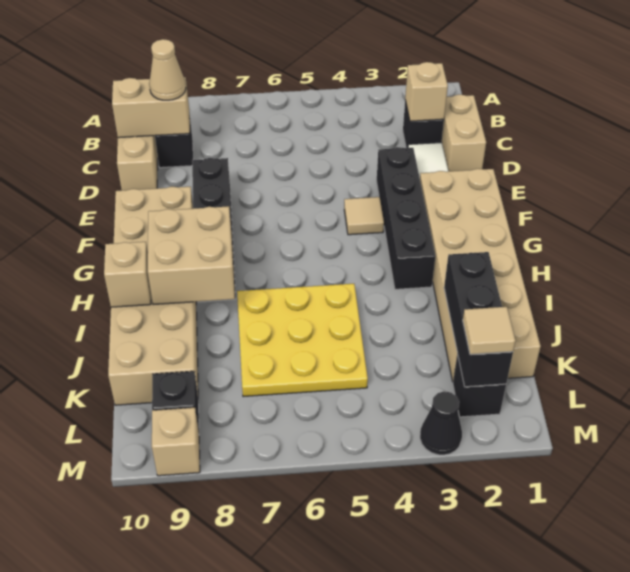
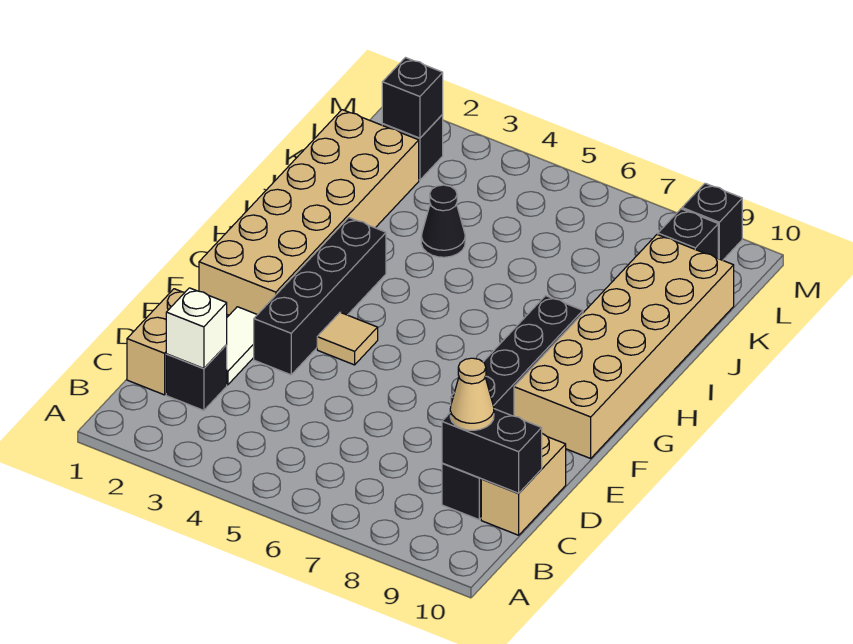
tan brick C2 level 2 -> white brick C2 level 2
tan brick C9:C10 level 2 -> black brick C9:C10 level 2
tan brick H8:I9 level 2 -> none
yellow plate I5:K7 level 1 -> none
tan brick I10 level 2 -> none
black brick J2:L2 level 2 -> black brick L2 level 2
tan tile L2 level 3 -> none
black cone M3 level 1 -> black cone J4 level 1
tan brick M9 level 1 -> black brick M9 level 1

